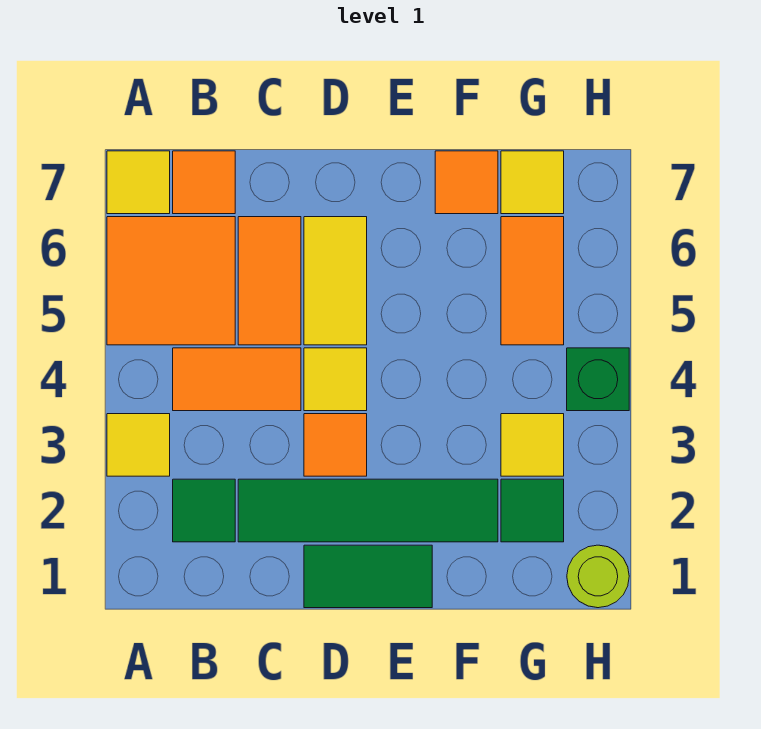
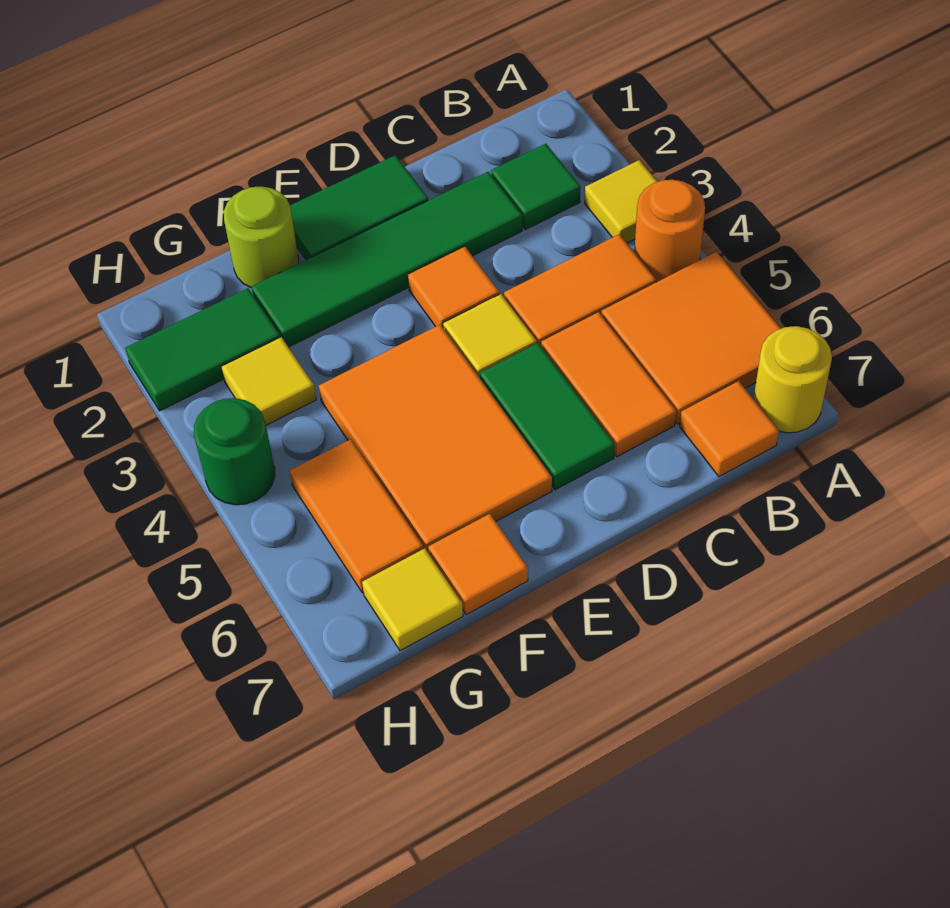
none -> orange round brick A4 level 1
yellow tile A7 level 1 -> yellow round brick A7 level 1
yellow tile D5:D6 level 1 -> green tile D5:D6 level 1
none -> orange tile E4:F6 level 1
green tile G2 level 1 -> green tile G2:H2 level 1
lime round brick H1 level 1 -> lime round brick F1 level 1
green brick H4 level 1 -> green round brick H4 level 1

